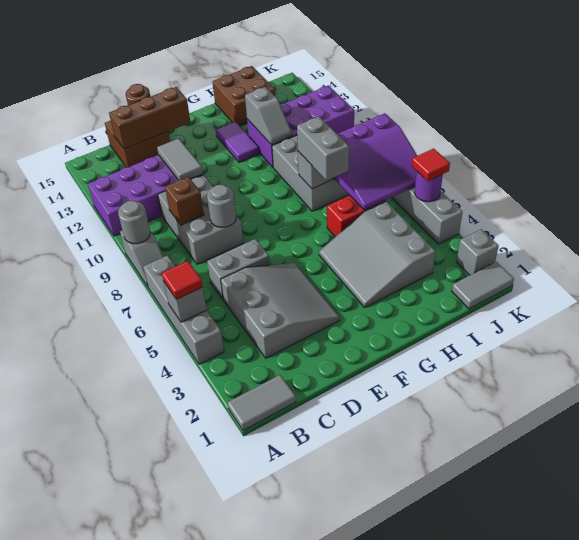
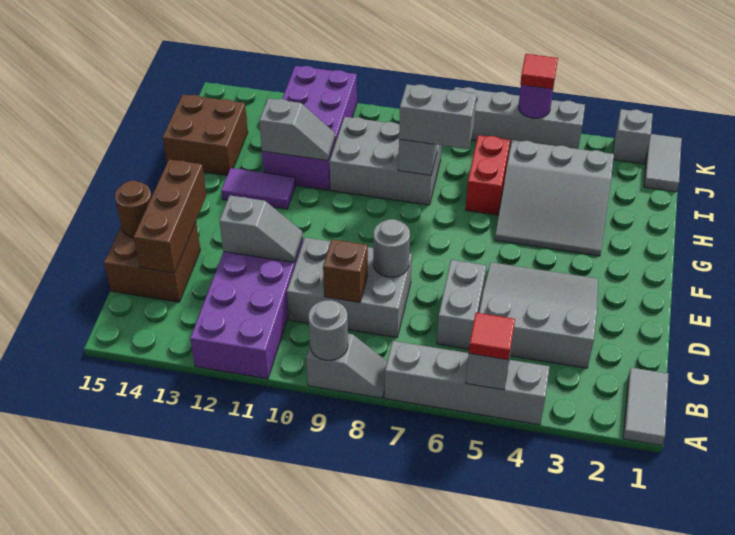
grey tile D11:D12 level 2 -> grey slope D11:D12 level 2 top 12
purple slope I6:K8 level 2 top 8 -> none

